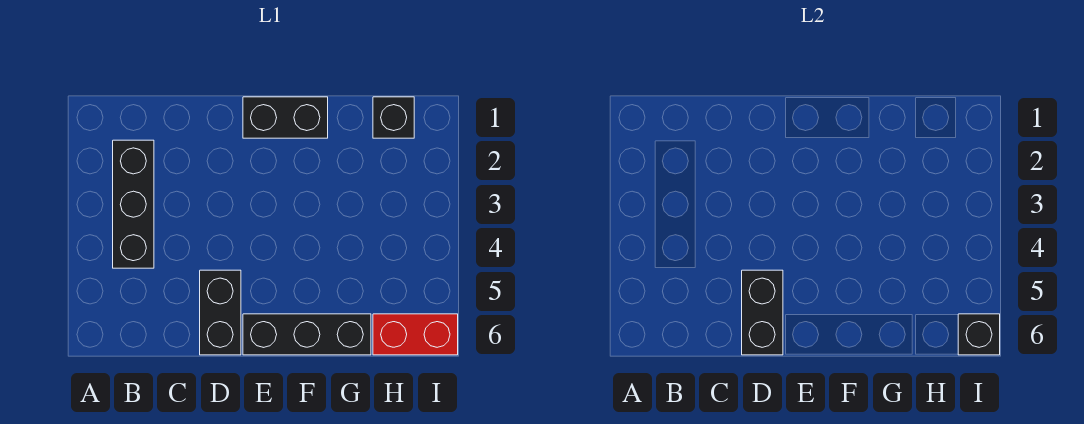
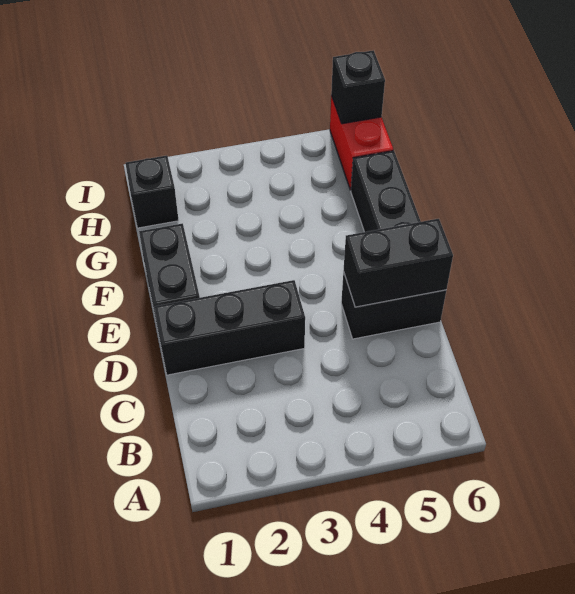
black brick B2:B4 level 1 -> black brick D1:D3 level 1

